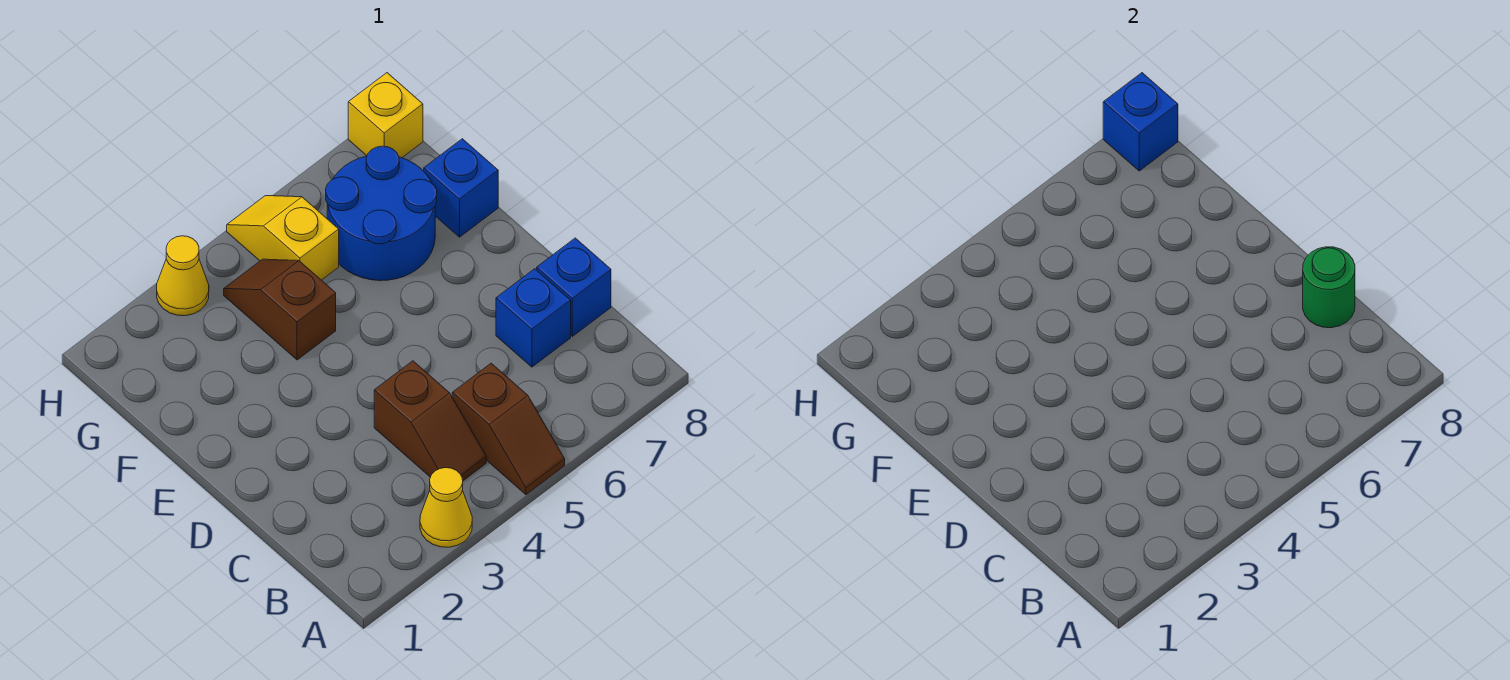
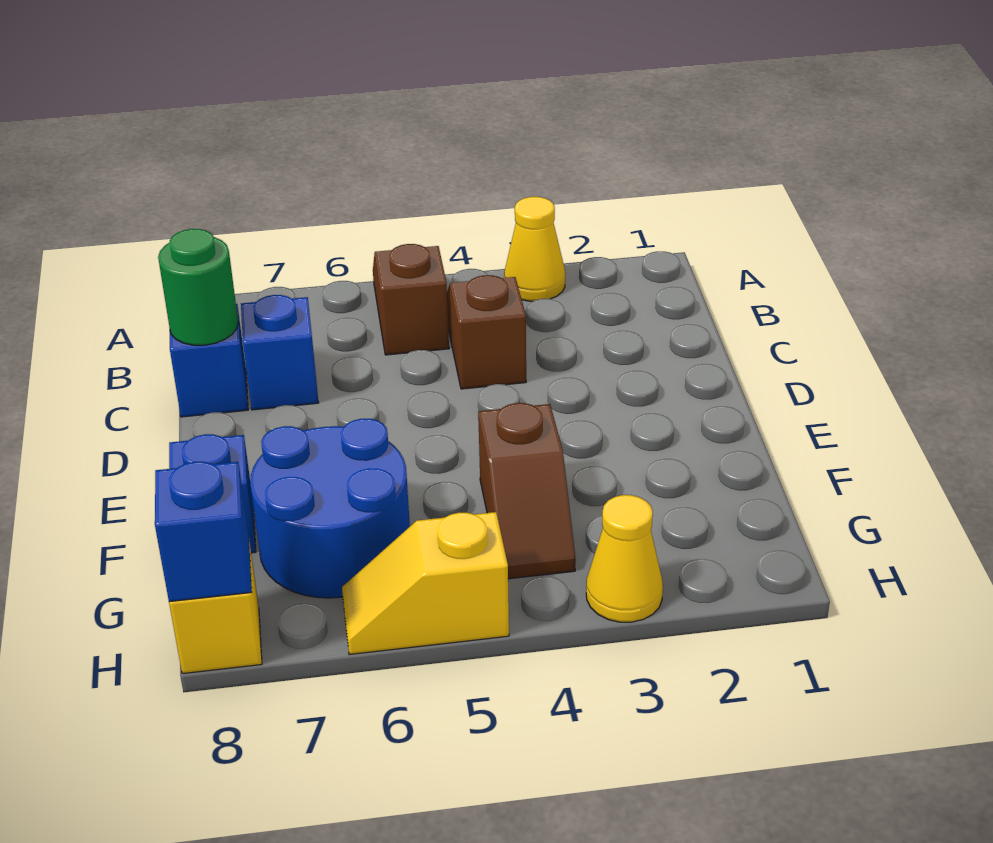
yellow slope G5:H5 level 1 top G -> yellow slope H5:H6 level 1 top 5

